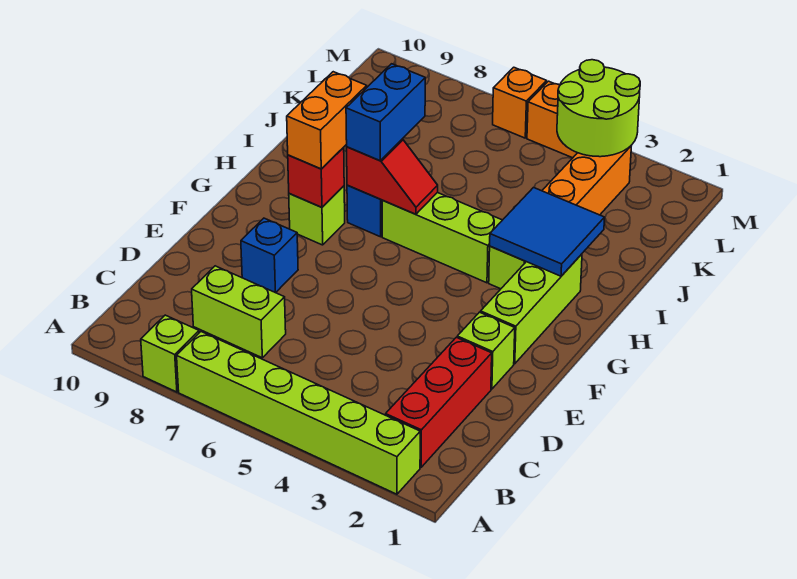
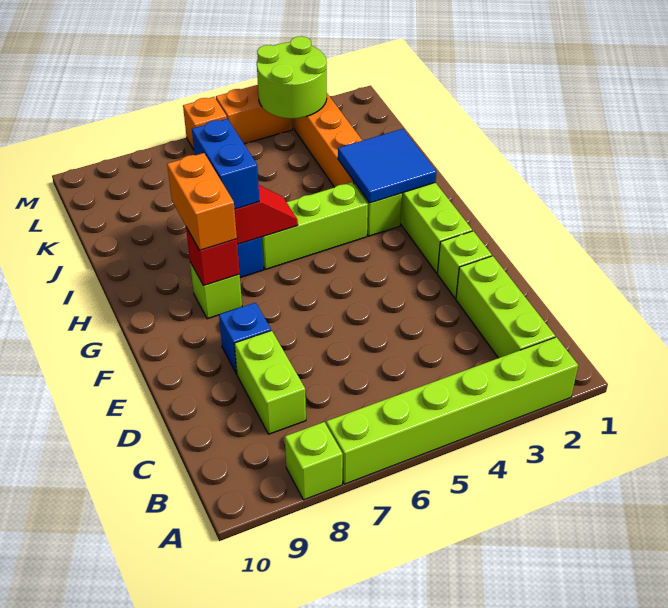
red brick B2:D2 level 1 -> lime brick B2:D2 level 1
lime brick C7:C8 level 1 -> lime brick C8:D8 level 1

